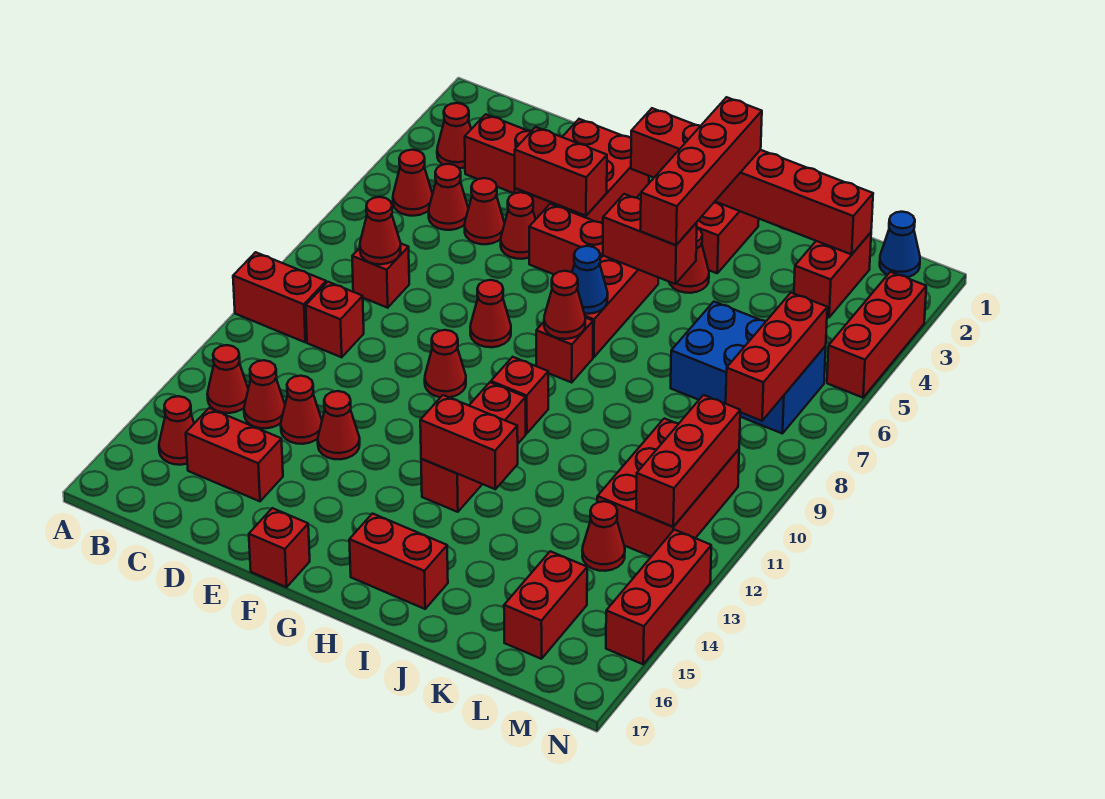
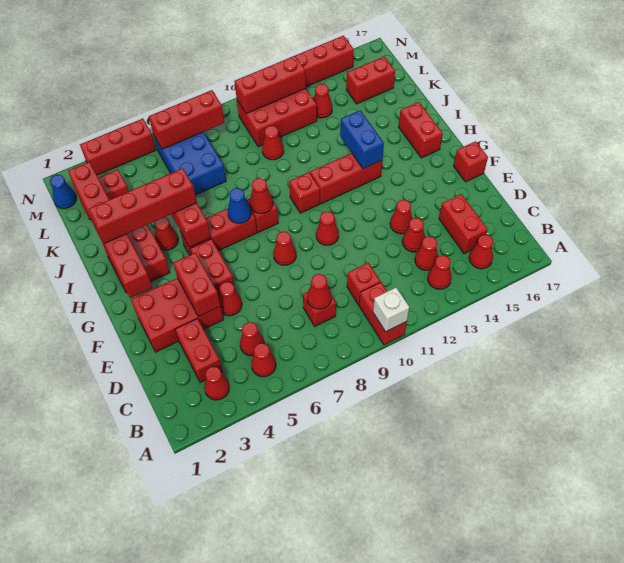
none -> white brick A10 level 2
red cone D5 level 1 -> red cone K10 level 1
red brick H13:I13 level 2 -> blue brick H13:I13 level 2

